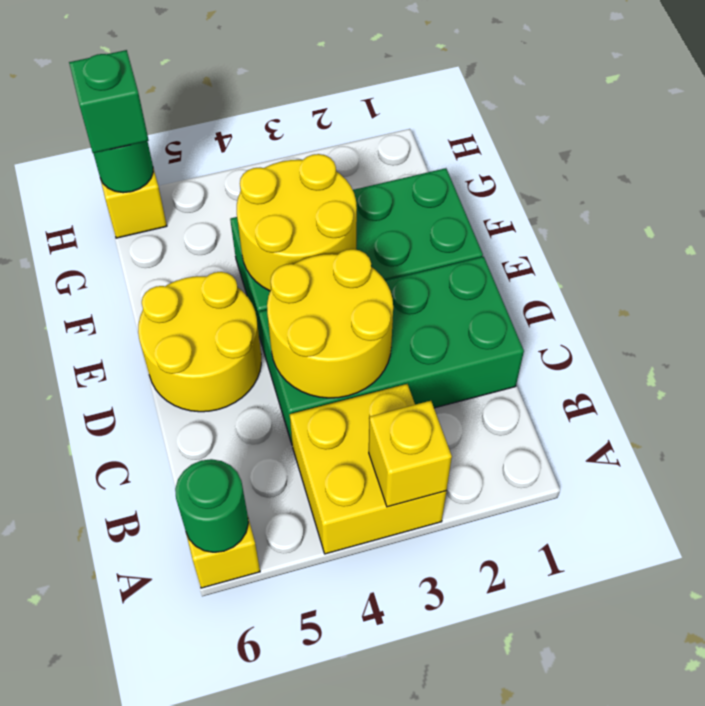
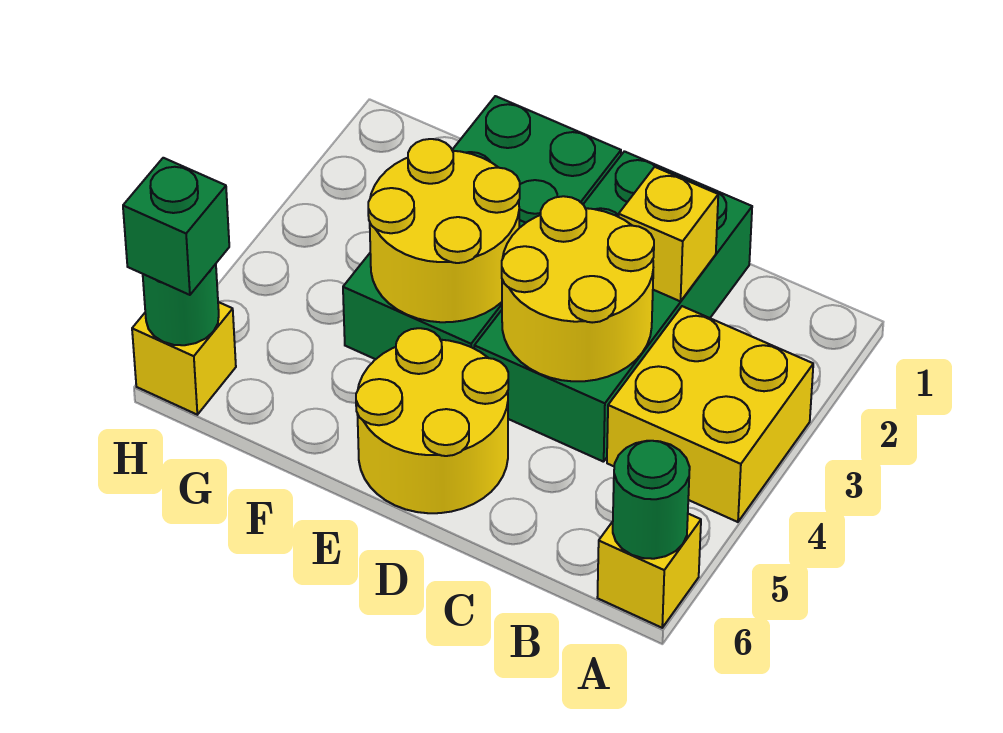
yellow brick A3 level 2 -> yellow brick C2 level 2

